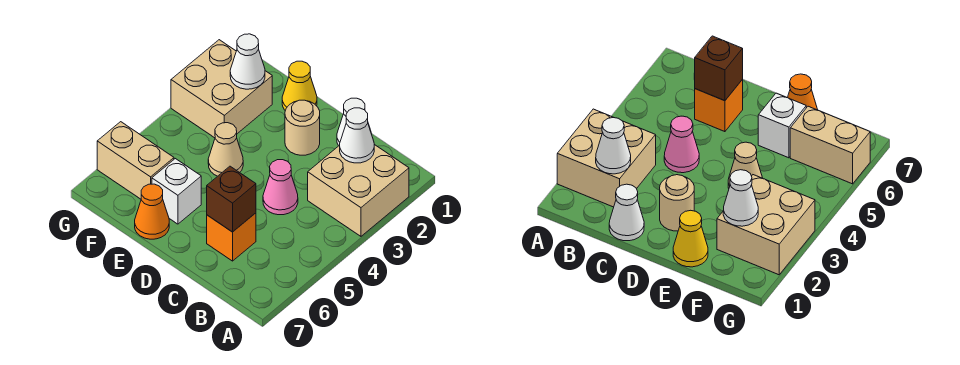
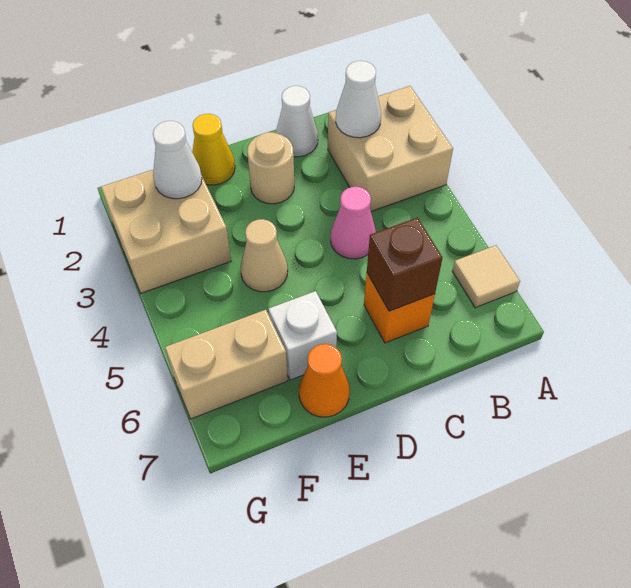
none -> tan tile A6 level 1

